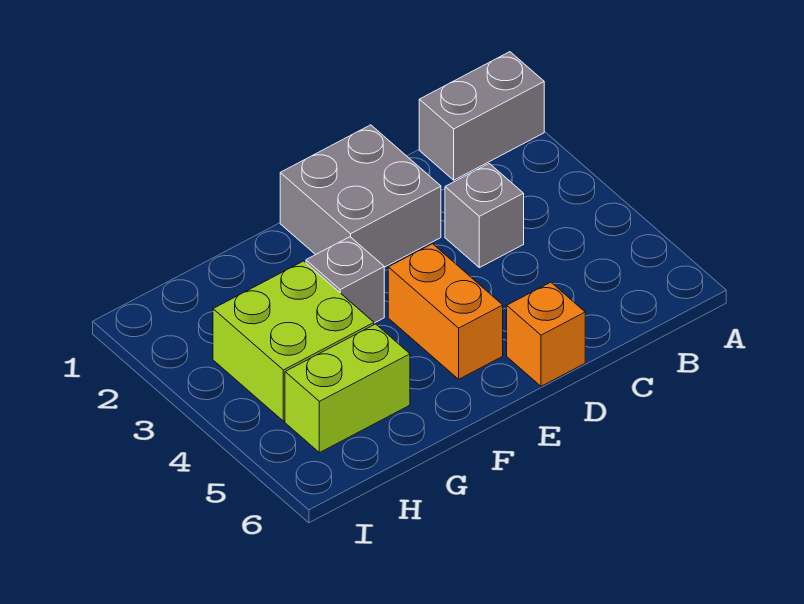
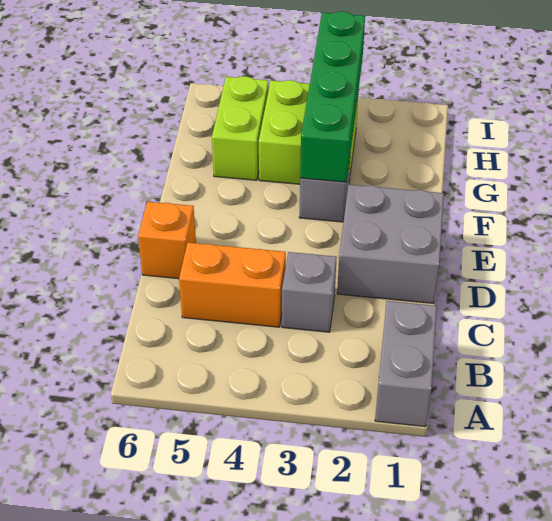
orange brick E4:E5 level 1 -> orange brick C4:C5 level 1
none -> green brick F3:I3 level 2

